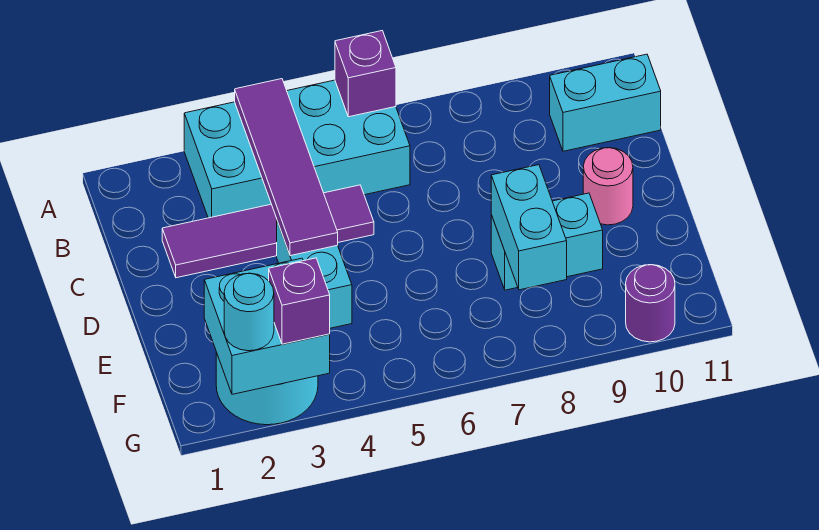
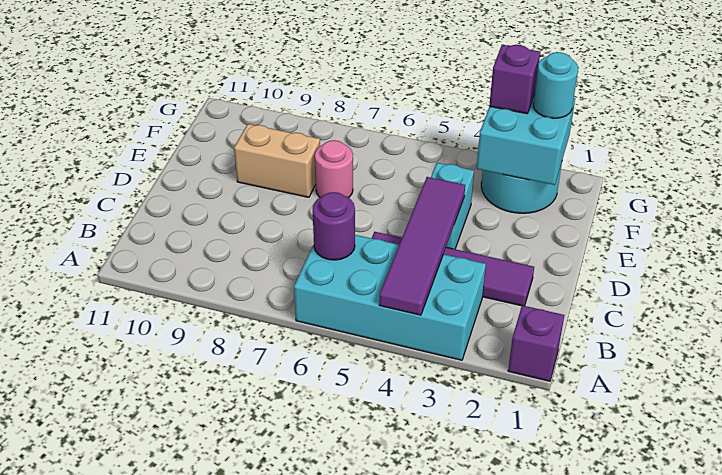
purple brick A6 level 2 -> purple brick A1 level 1
cyan brick B10:B11 level 1 -> none
pink round brick D10 level 1 -> pink round brick E7 level 1
cyan brick E8:E9 level 1 -> tan brick E8:E9 level 1
cyan brick E8:F8 level 2 -> none
purple round brick G10 level 1 -> purple round brick B6 level 2

